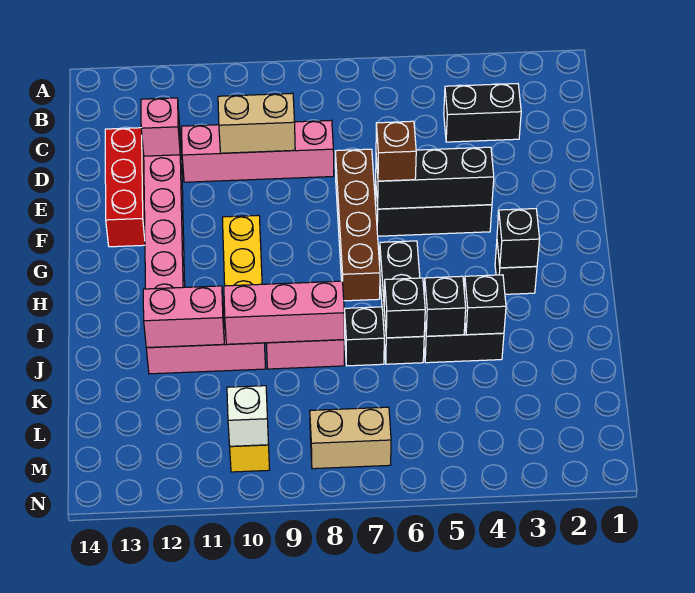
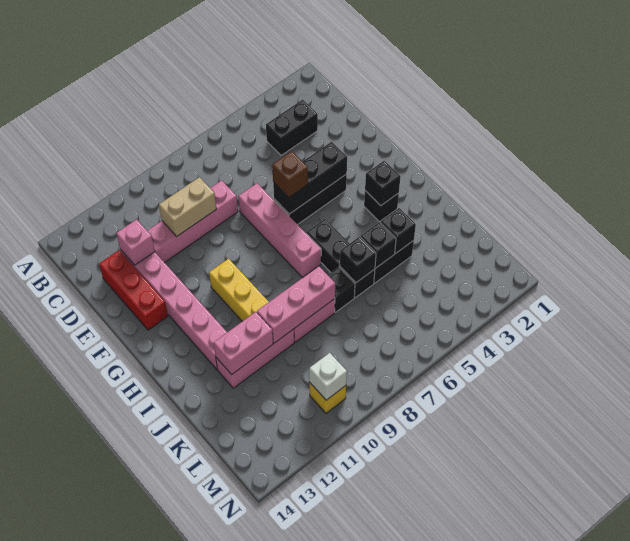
brown brick E7:H7 level 1 -> pink brick E7:H7 level 1
tan brick M7:M8 level 1 -> none

